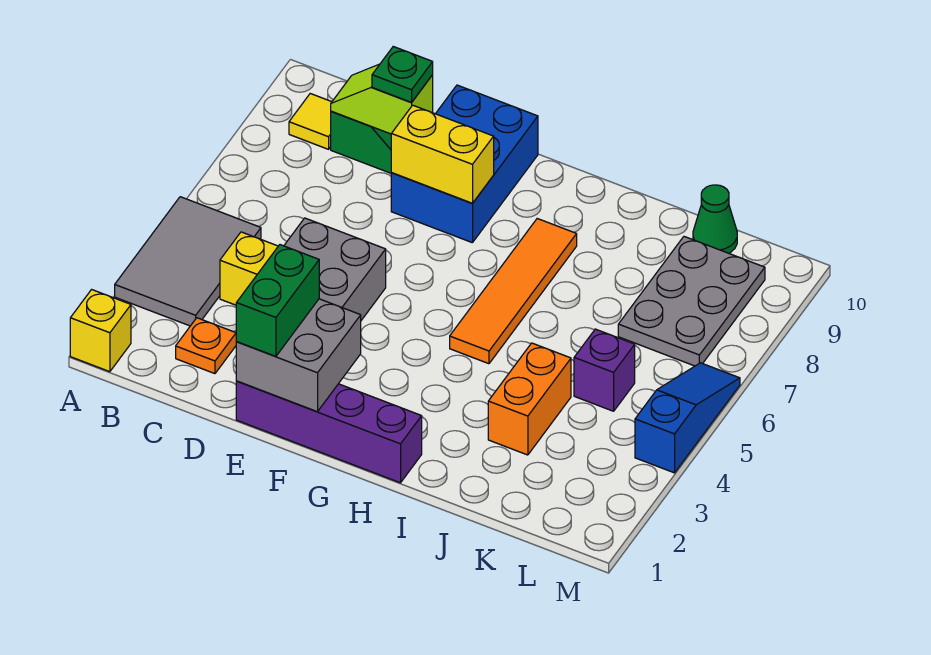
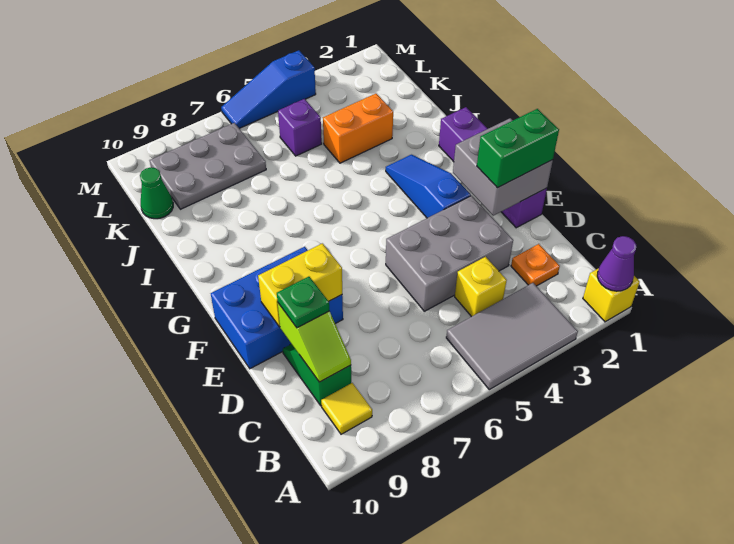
none -> purple cone A1 level 2
yellow brick E8:F8 level 2 -> yellow brick E8:E9 level 2
none -> blue slope F3:H3 level 1 top F
orange tile H5:H8 level 1 -> none

